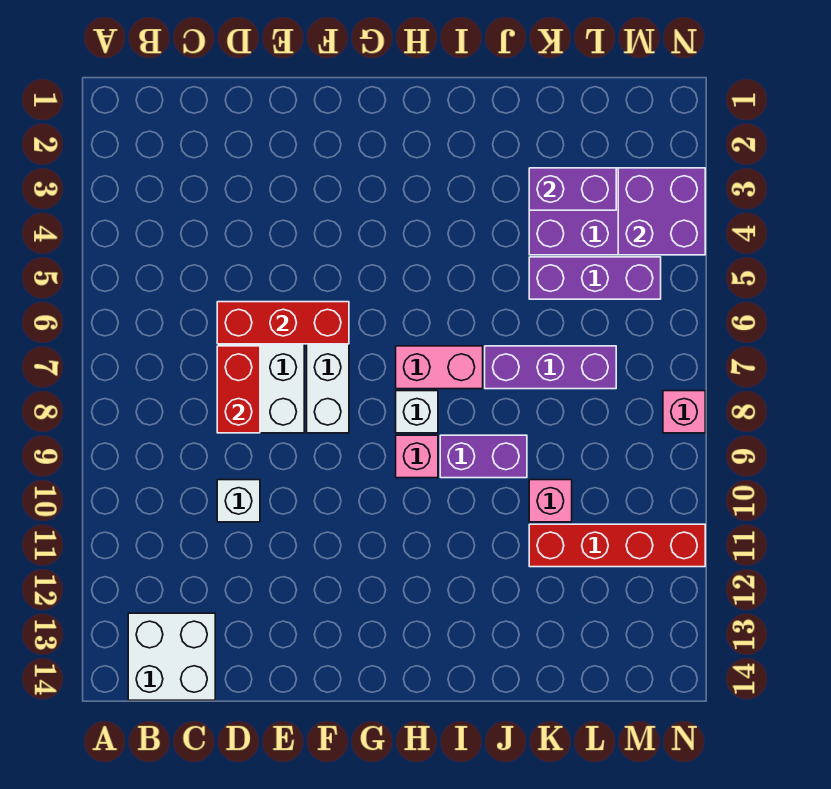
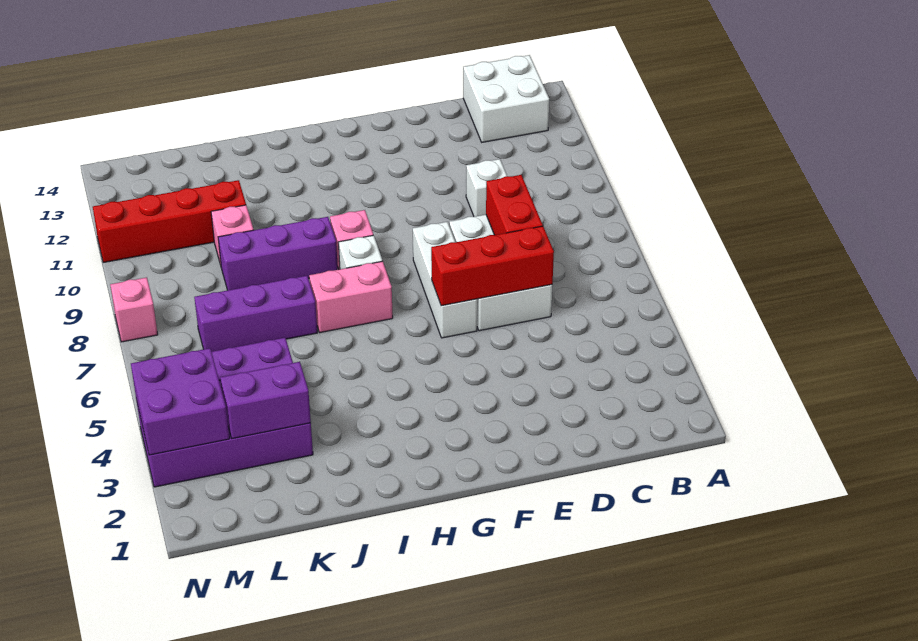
purple brick I9:J9 level 1 -> purple brick I9:K9 level 1

